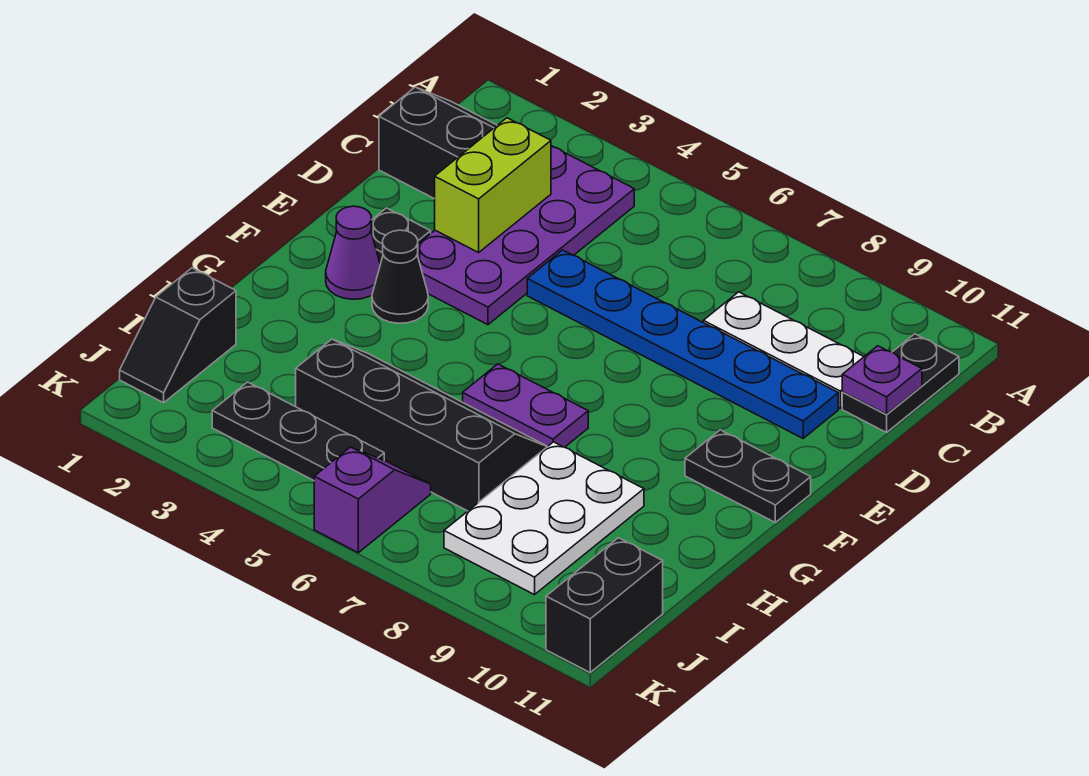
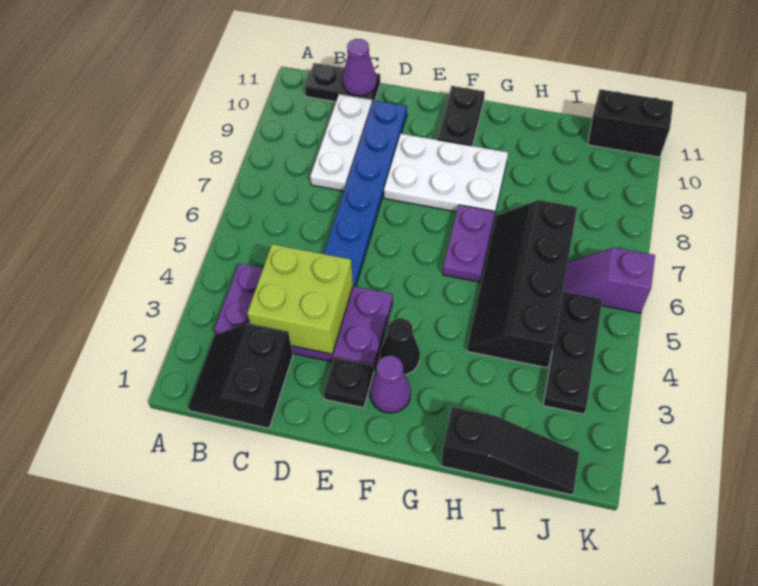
lime brick C3:D3 level 2 -> lime brick C3:D4 level 2
purple plate C11 level 2 -> purple cone C11 level 2
white plate H8:J9 level 1 -> white plate E8:G9 level 1
black slope I1:J1 level 1 top I -> black slope H1:J1 level 1 top H

